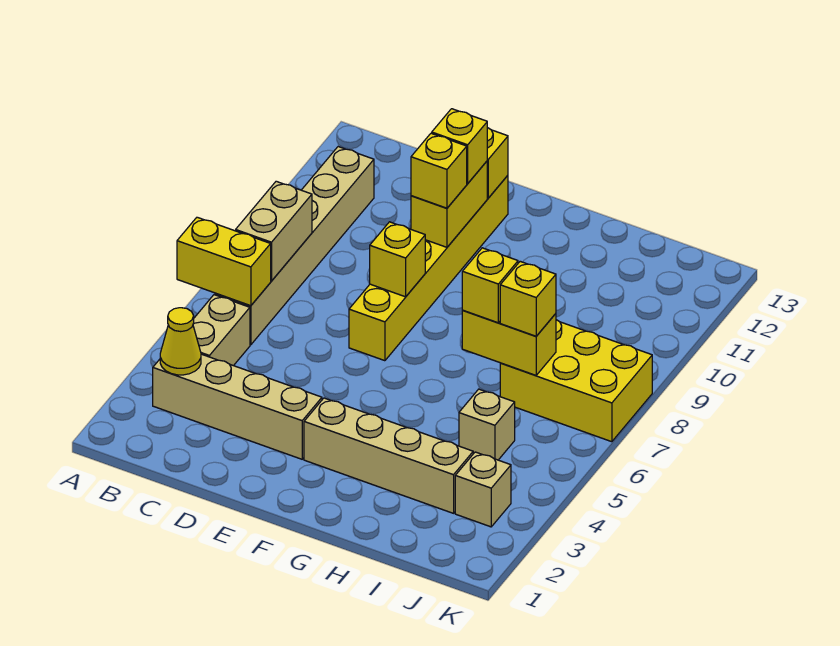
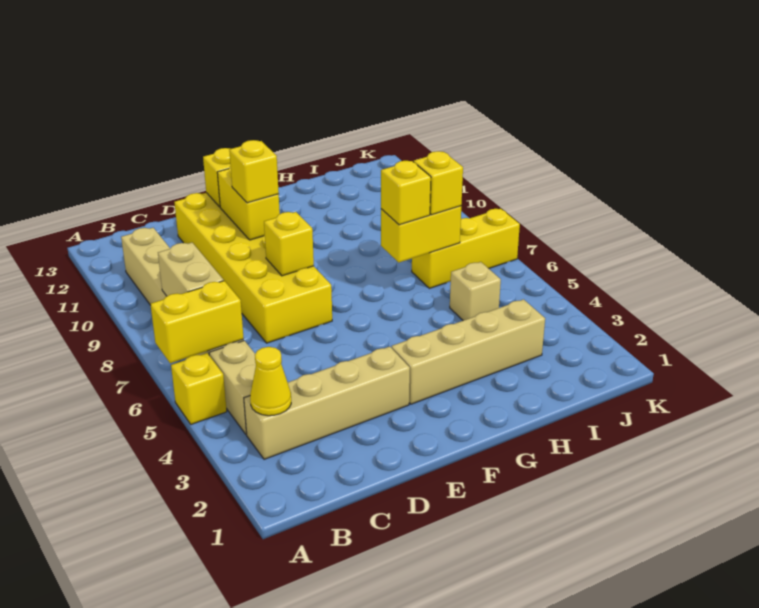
yellow brick E7:E12 level 1 -> yellow brick D7:E12 level 1
yellow brick E11 level 3 -> yellow brick A5 level 1
yellow brick I7:K8 level 1 -> yellow brick I7:K7 level 1
tan brick J3 level 1 -> none

